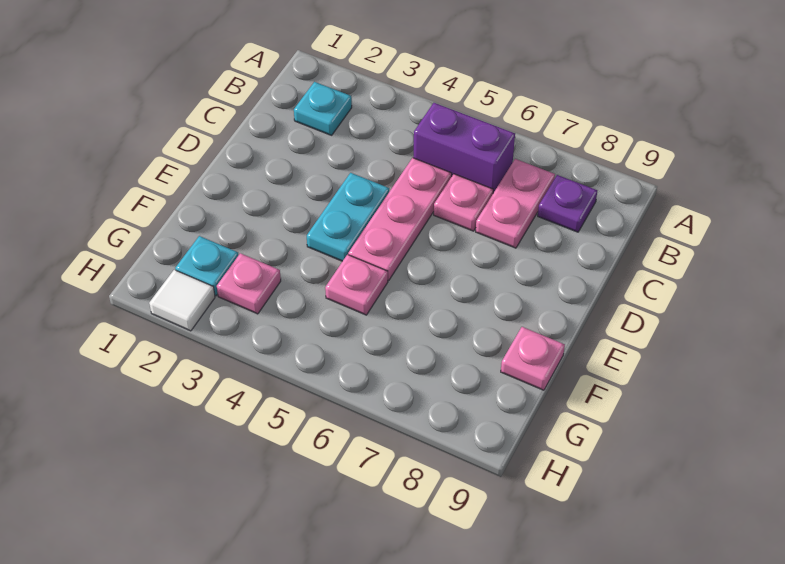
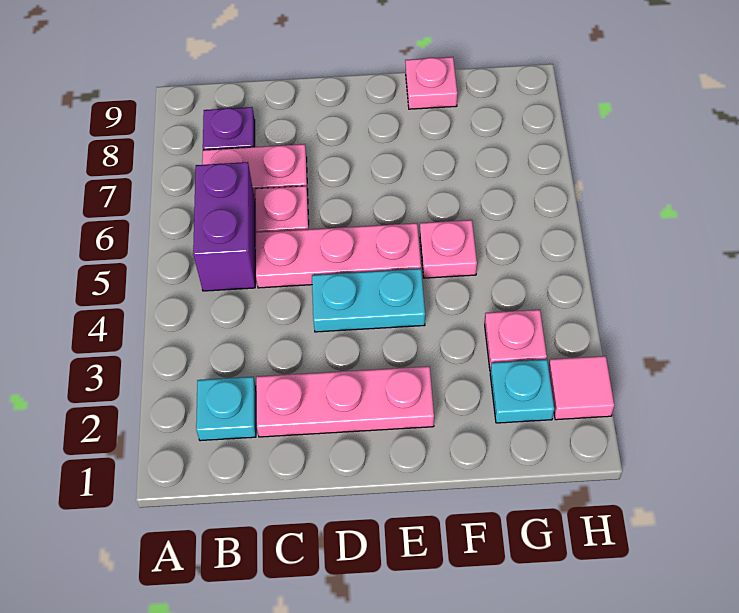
none -> pink plate C2:E2 level 1
white tile H2 level 1 -> pink tile H2 level 1

